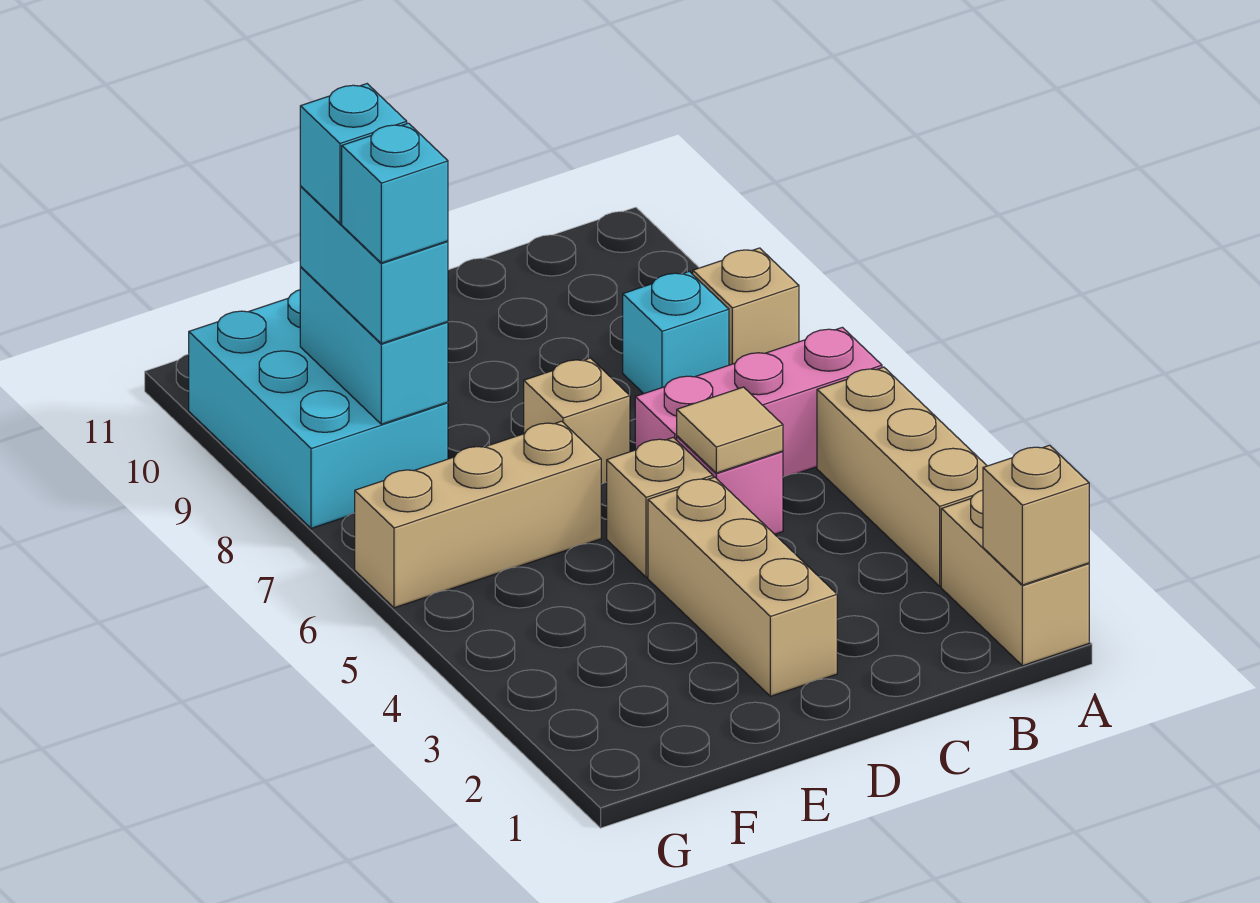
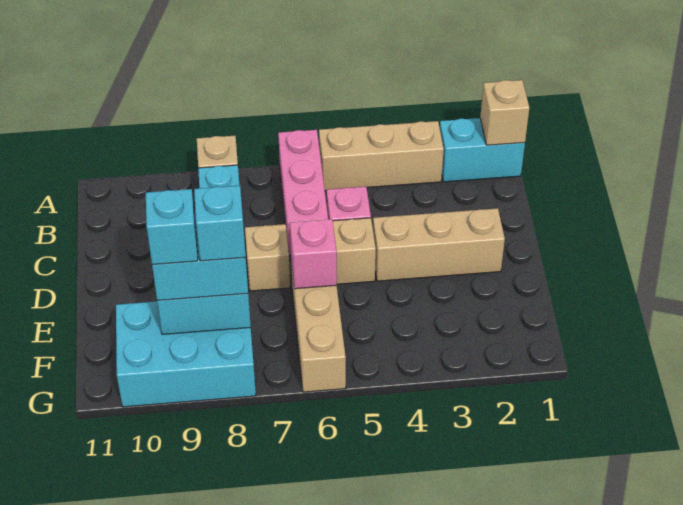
tan brick A1:A2 level 1 -> cyan brick A1:A2 level 1
tan tile C5 level 2 -> none
none -> pink brick E6 level 2

